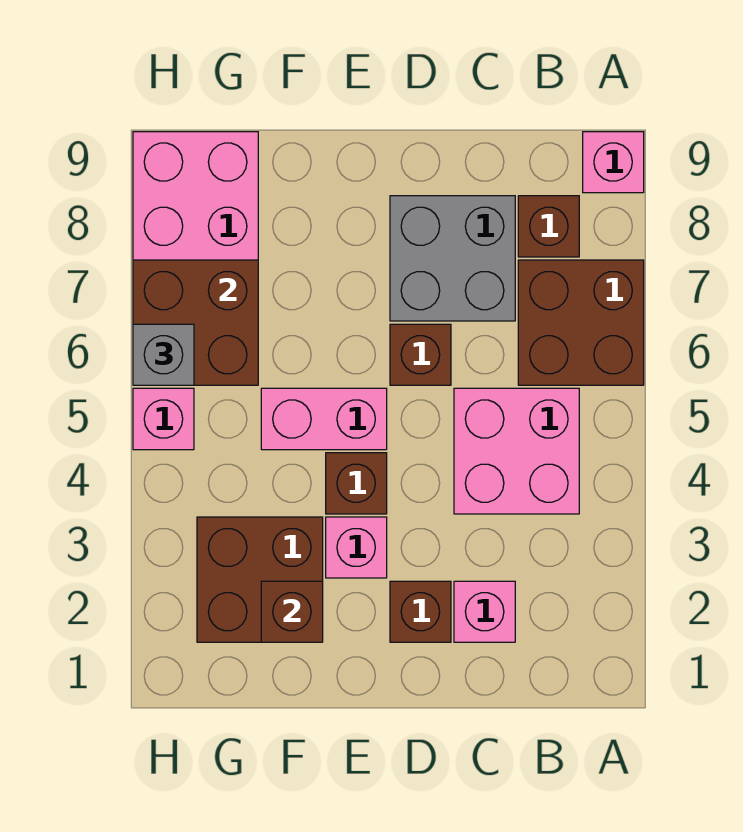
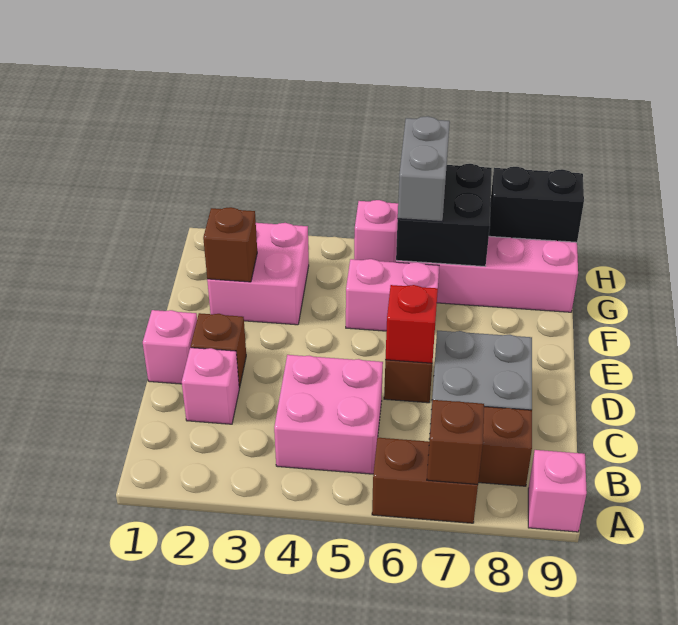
brown brick A6:B7 level 1 -> brown brick A6:A7 level 1
none -> red brick D6 level 2
pink brick E3 level 1 -> pink brick D1 level 1
brown brick E4 level 1 -> brown brick A7 level 2
pink brick E5:F5 level 1 -> pink brick F5:F6 level 1
brown brick F2:G3 level 1 -> pink brick F2:G3 level 1
brown brick G6:H7 level 2 -> black brick G6:H7 level 2
grey brick H6 level 3 -> grey brick G6:H6 level 3
none -> black brick H8:H9 level 2

